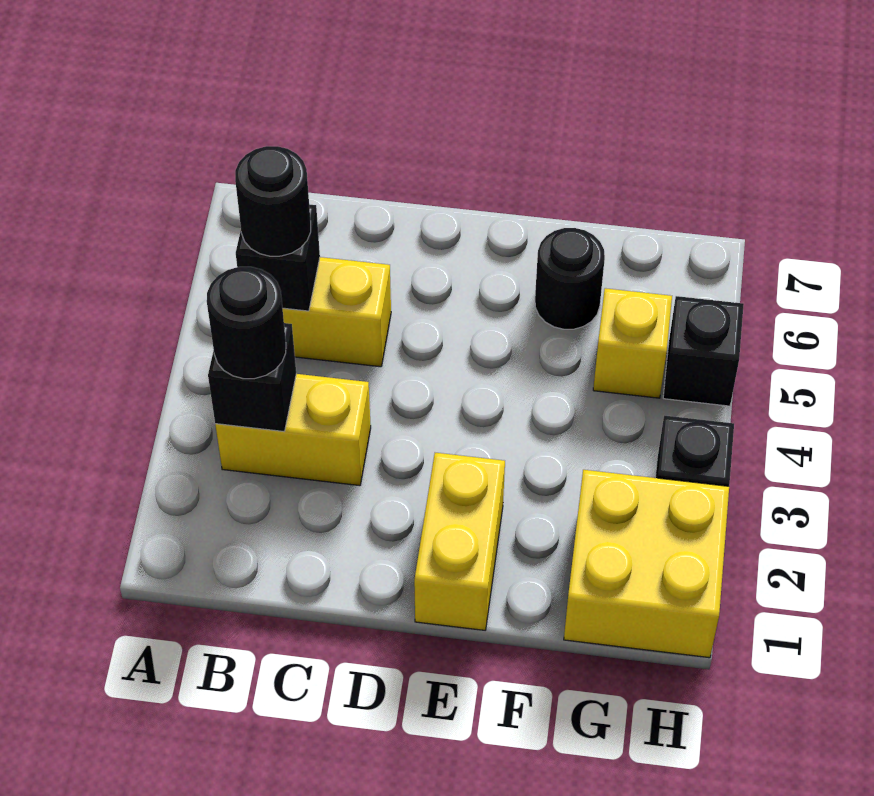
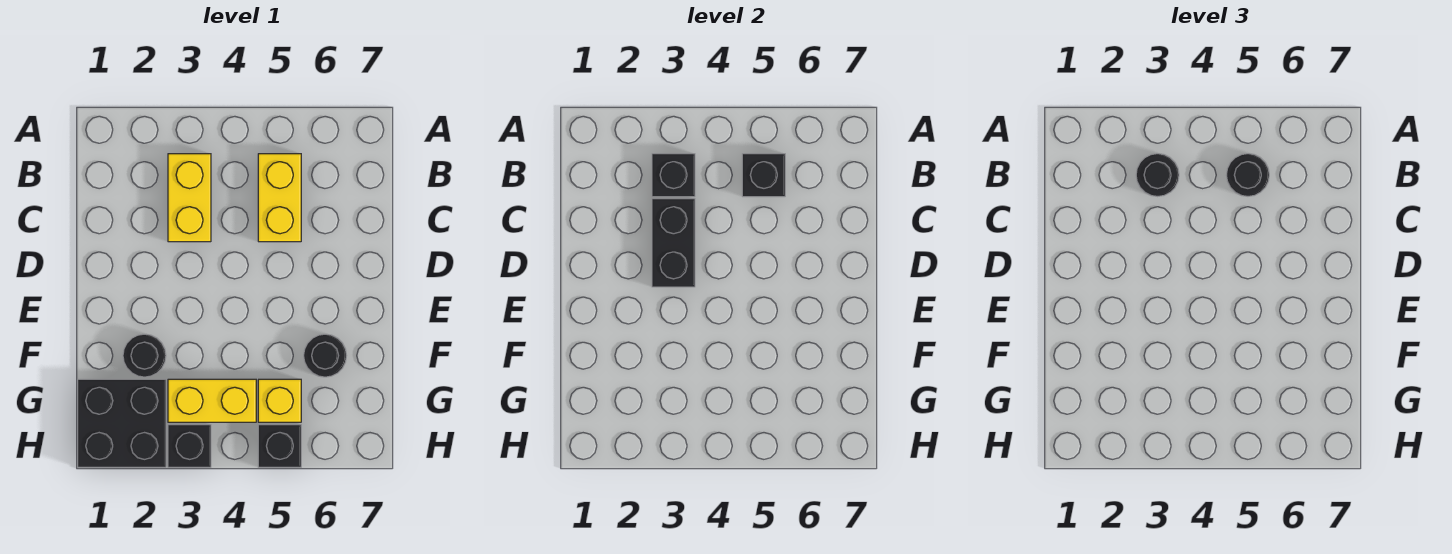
none -> black brick C3:D3 level 2
yellow brick E1:E2 level 1 -> yellow brick G3:G4 level 1
none -> black round brick F2 level 1
yellow brick G1:H2 level 1 -> black brick G1:H2 level 1

